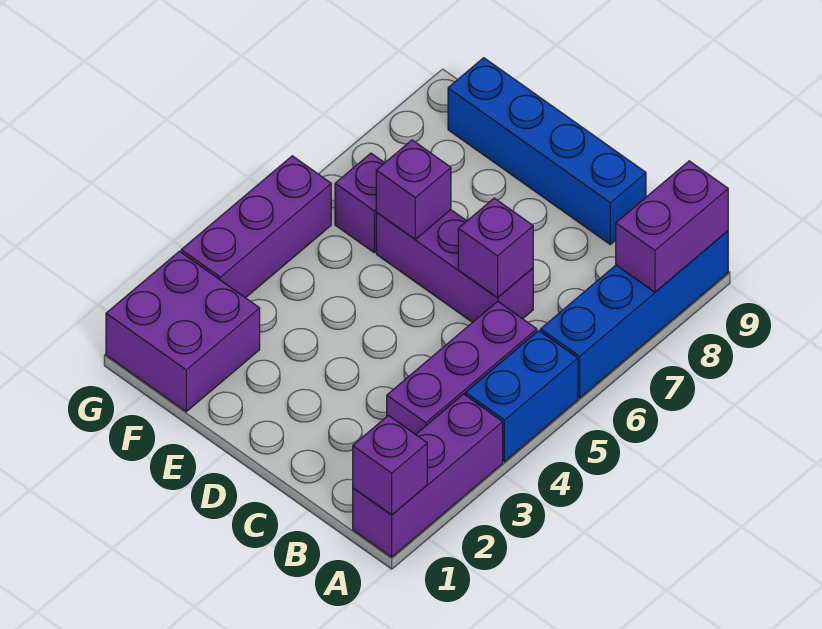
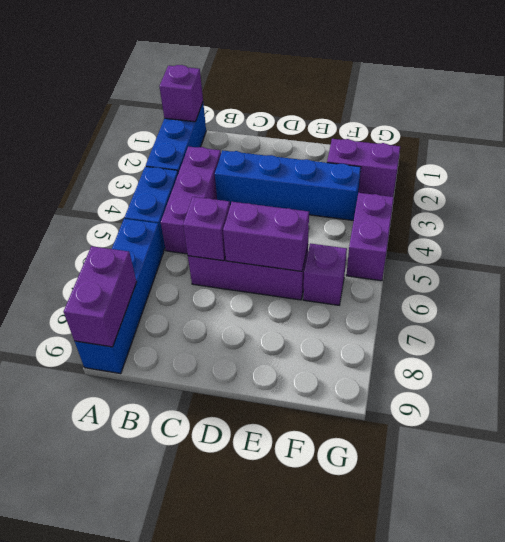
purple brick A1:A3 level 1 -> blue brick A1:A3 level 1
blue brick C9:F9 level 1 -> blue brick C3:F3 level 1
purple brick E6 level 2 -> purple brick D6:E6 level 2
purple brick F1:G2 level 1 -> purple brick F2:G2 level 1
purple brick G3:G5 level 1 -> purple brick G4:G5 level 1

